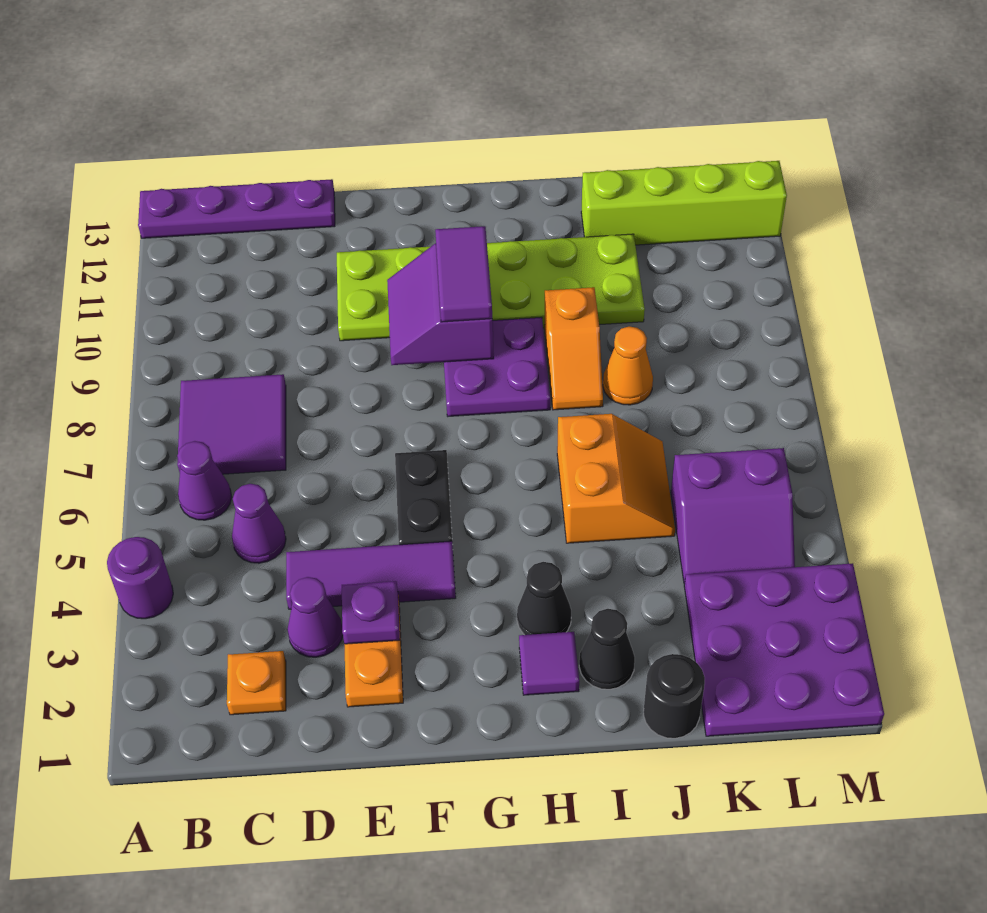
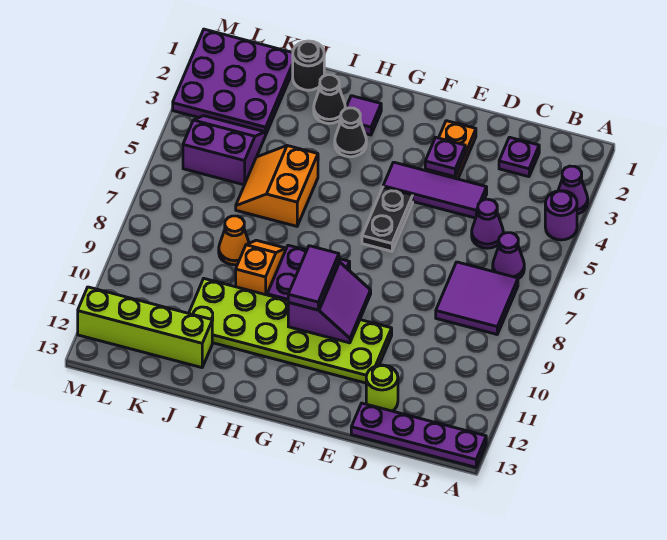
orange plate C2 level 1 -> purple plate C2 level 1
purple cone D3 level 1 -> purple cone A3 level 1
none -> lime round brick D12 level 1

